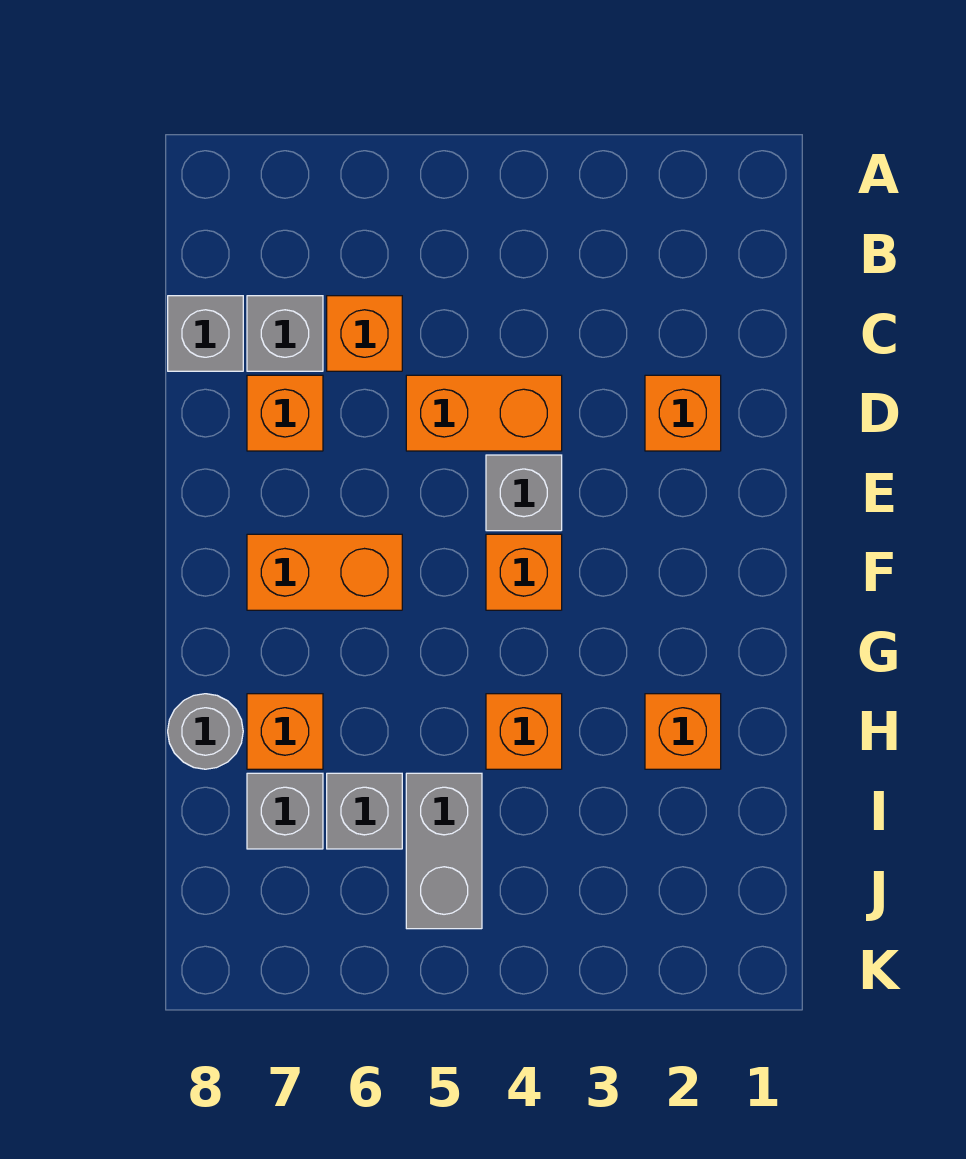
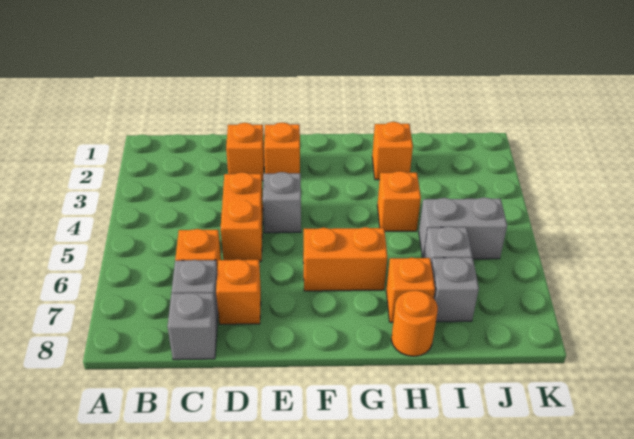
orange brick F4 level 1 -> orange brick E2 level 1
orange brick F6:F7 level 1 -> orange brick F6:G6 level 1
grey round brick H8 level 1 -> orange round brick H8 level 1

